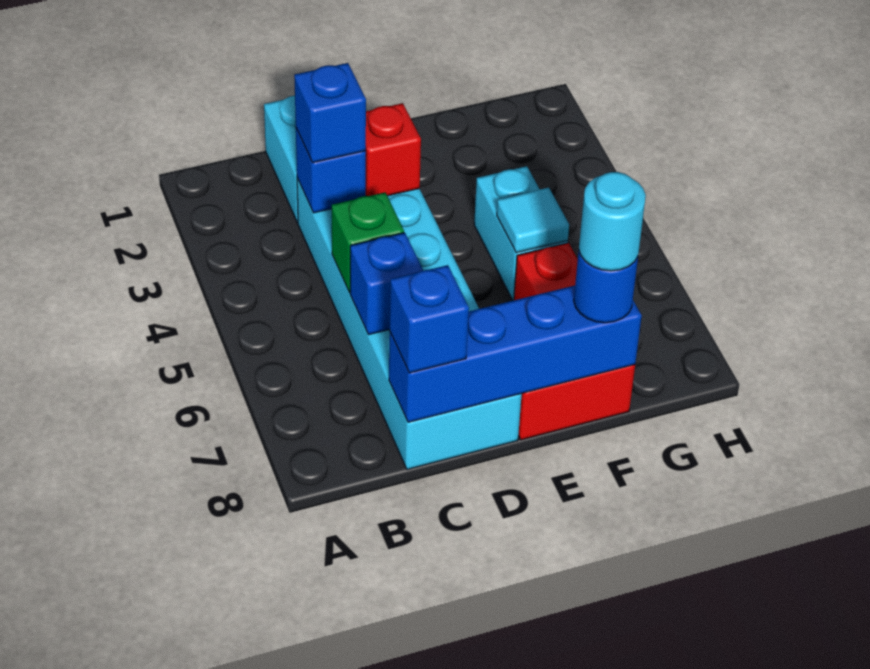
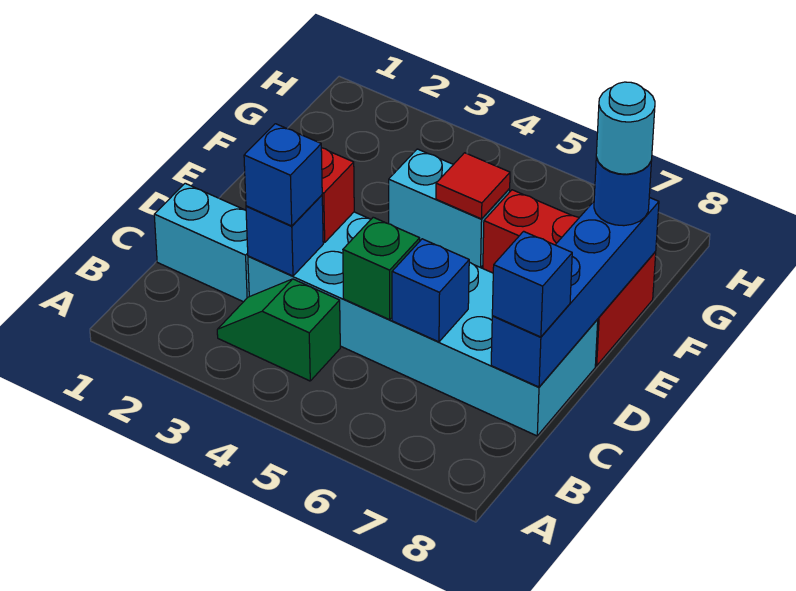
none -> green slope B3:B4 level 1 top 4
cyan tile F5 level 2 -> red tile F5 level 2

